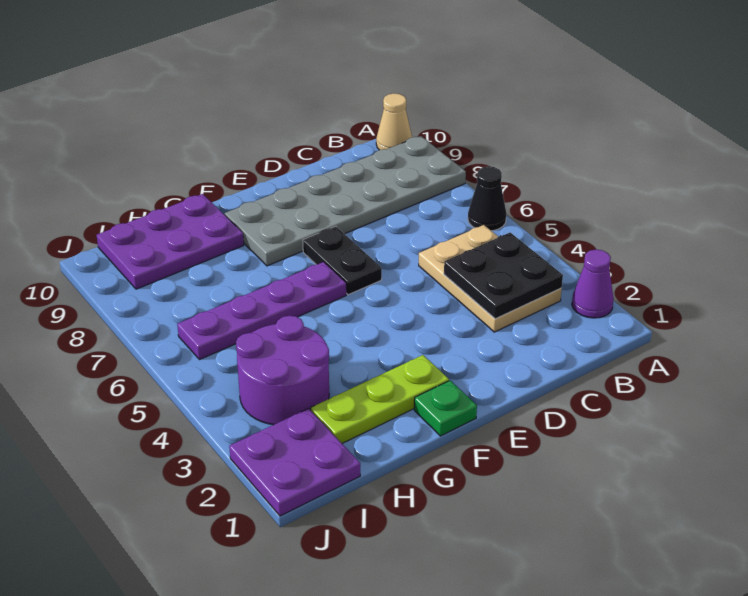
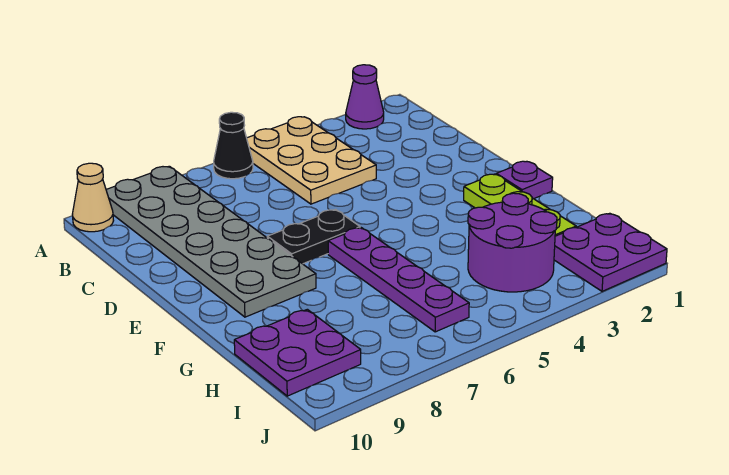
tan plate B3:C5 level 1 -> tan plate A4:C5 level 1
black plate B3:C4 level 2 -> none
green plate F1 level 1 -> purple plate F1 level 1
purple plate G9:I10 level 1 -> purple plate H9:I10 level 1

